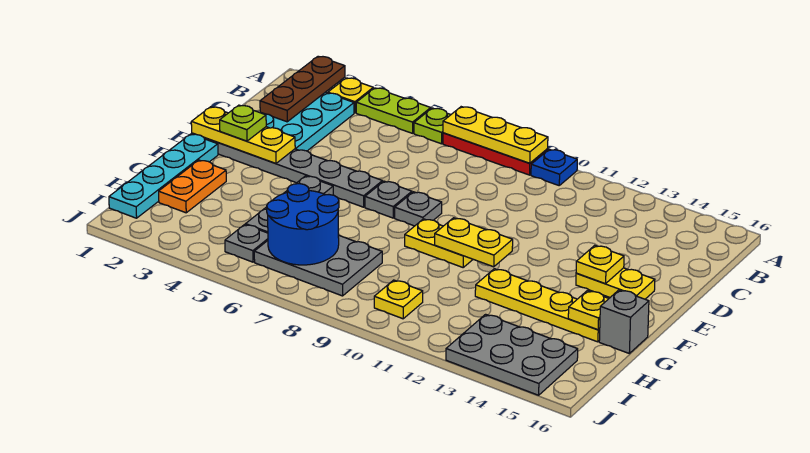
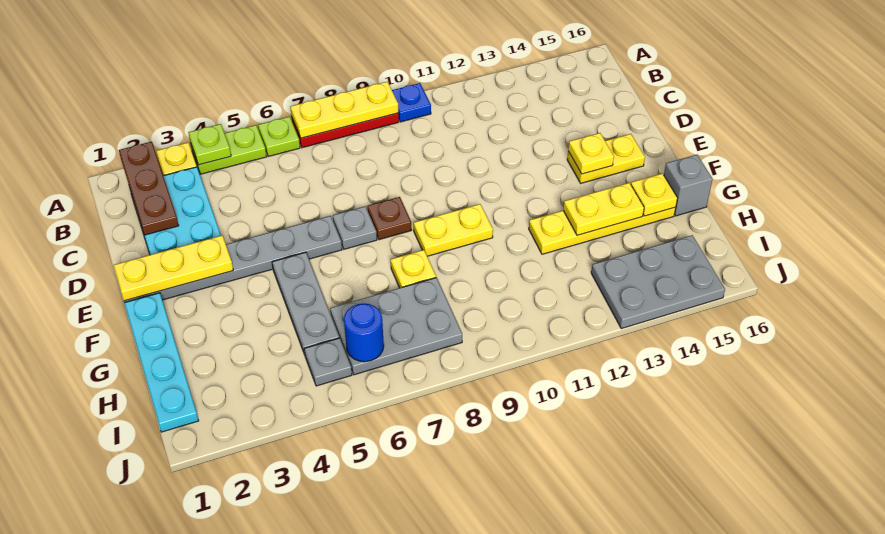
lime plate E2 level 3 -> lime plate A4 level 2
grey plate E8 level 1 -> brown plate E8 level 1
yellow plate F10:F11 level 2 -> yellow plate G13:G14 level 2
orange plate G2:H2 level 1 -> none
blue round brick H6:I7 level 2 -> blue round brick I6 level 2
yellow plate I10 level 1 -> yellow plate G8 level 1

